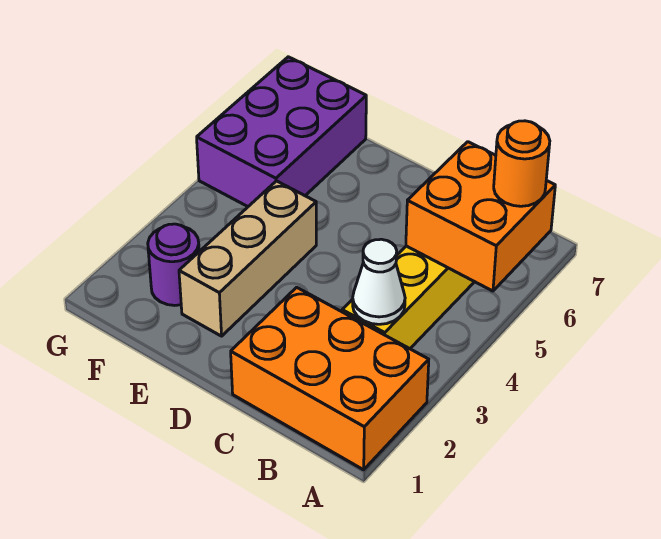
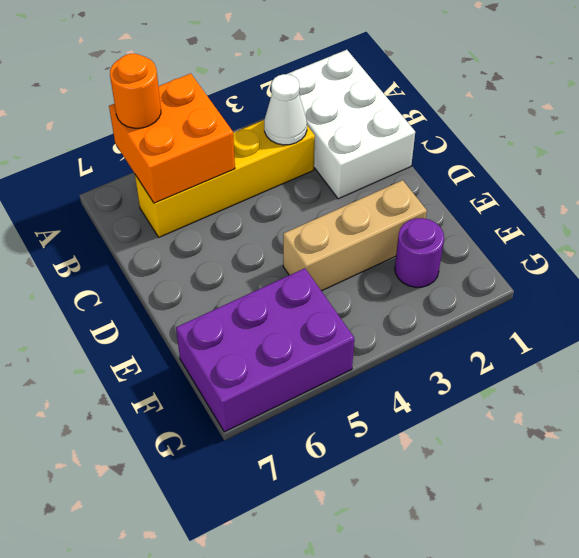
orange brick A1:C2 level 1 -> white brick A1:C2 level 1

